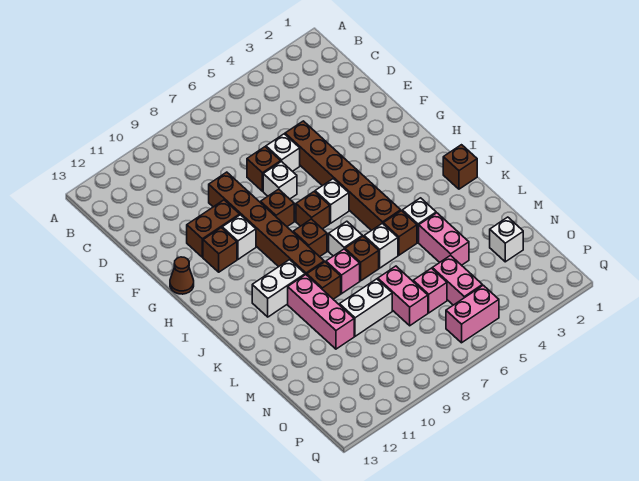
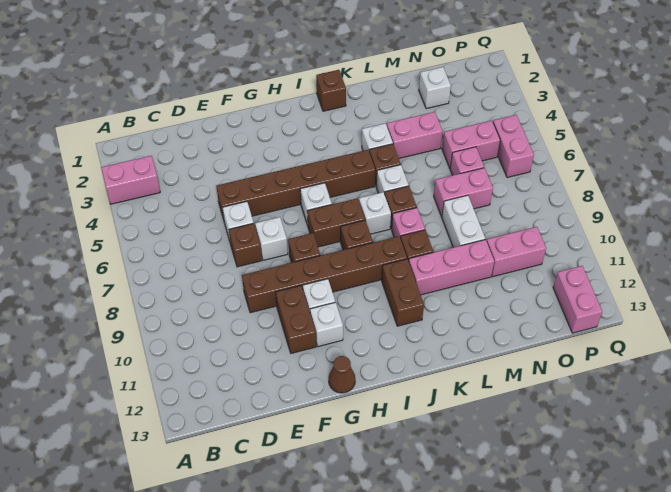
none -> pink brick A3:B3 level 1
brown brick G11 level 1 -> white brick G11 level 1
brown brick H7 level 1 -> brown brick H7:I7 level 1
white brick J10:J11 level 1 -> brown brick J10:J11 level 1
none -> pink brick N10:O10 level 1
none -> pink brick P12:P13 level 1

